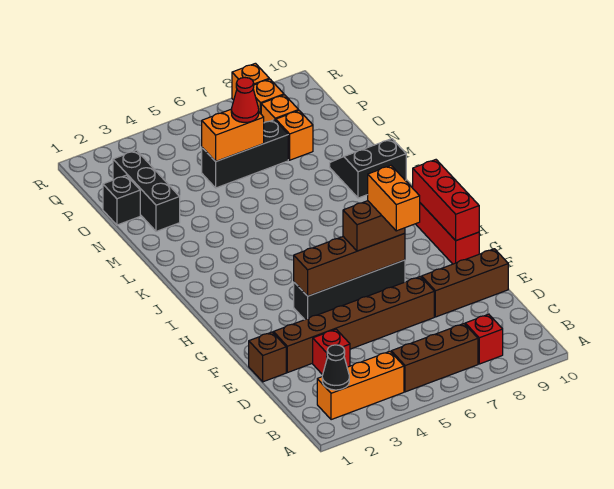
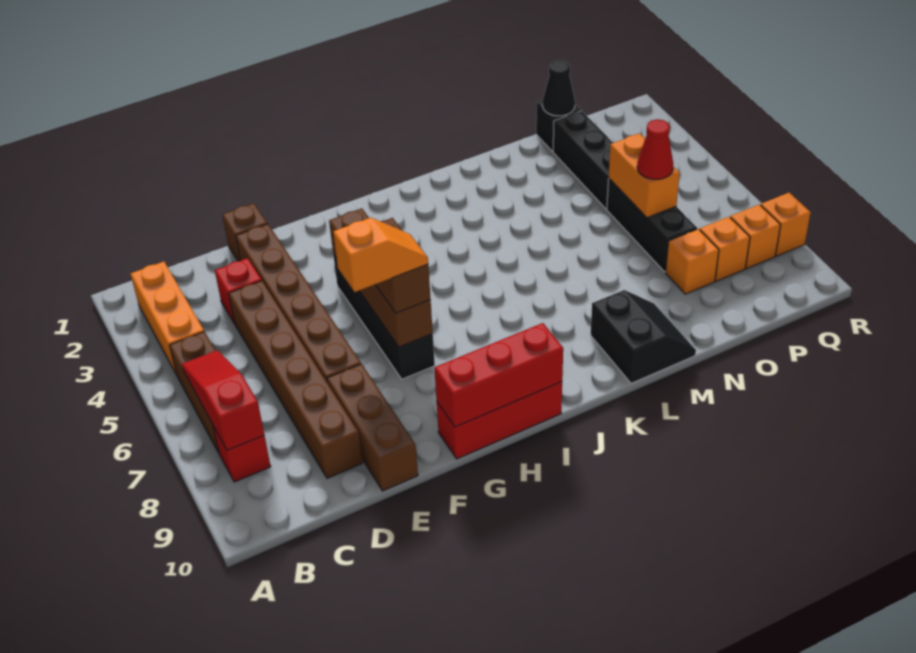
black cone B2 level 2 -> black cone O1 level 2
none -> red slope B6:B8 level 2 top 8
none -> brown brick D4:D9 level 1
orange brick F7:G7 level 4 -> orange slope F7:G7 level 4 top F
black brick N2:P2 level 1 -> black brick O2:O4 level 1

